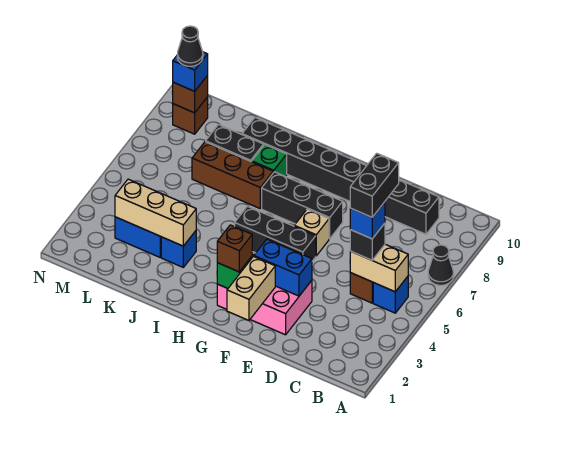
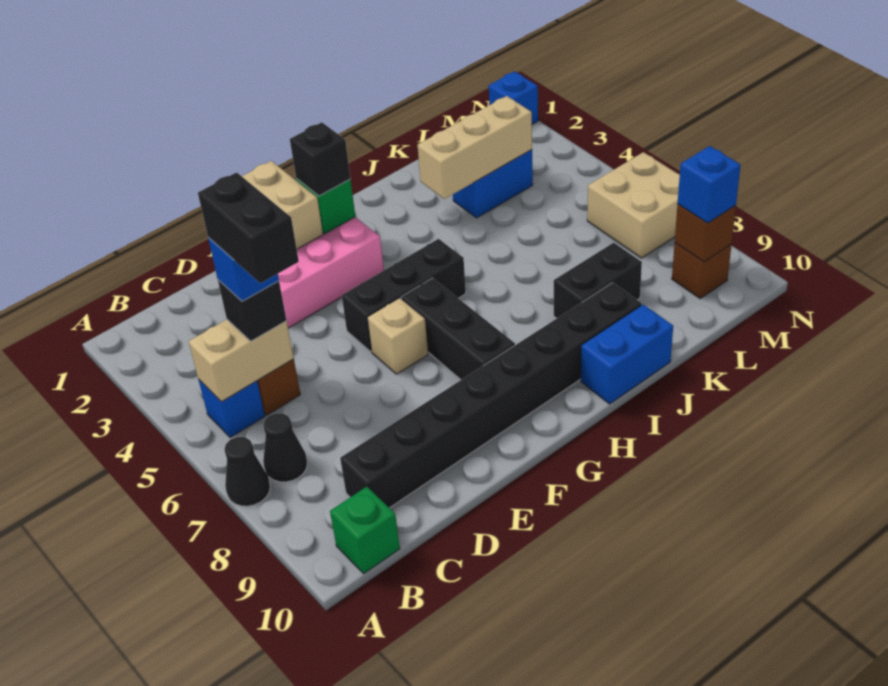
blue brick E3:F3 level 2 -> blue brick I10:J10 level 1
black brick F7:H7 level 1 -> black brick G6:G8 level 1
brown brick G2 level 3 -> black brick G2 level 3
brown brick I7:K7 level 1 -> none
green brick I8 level 1 -> green brick B10 level 1
blue brick J3 level 1 -> blue brick N1 level 1
none -> tan brick M6:N7 level 1
black cone M9 level 4 -> black cone B7 level 1

